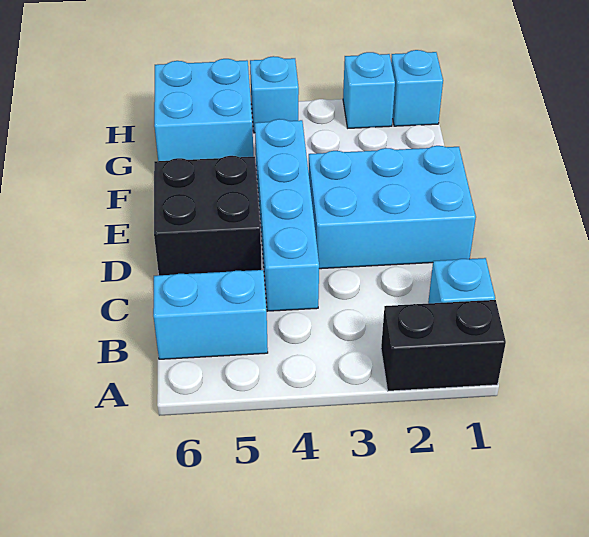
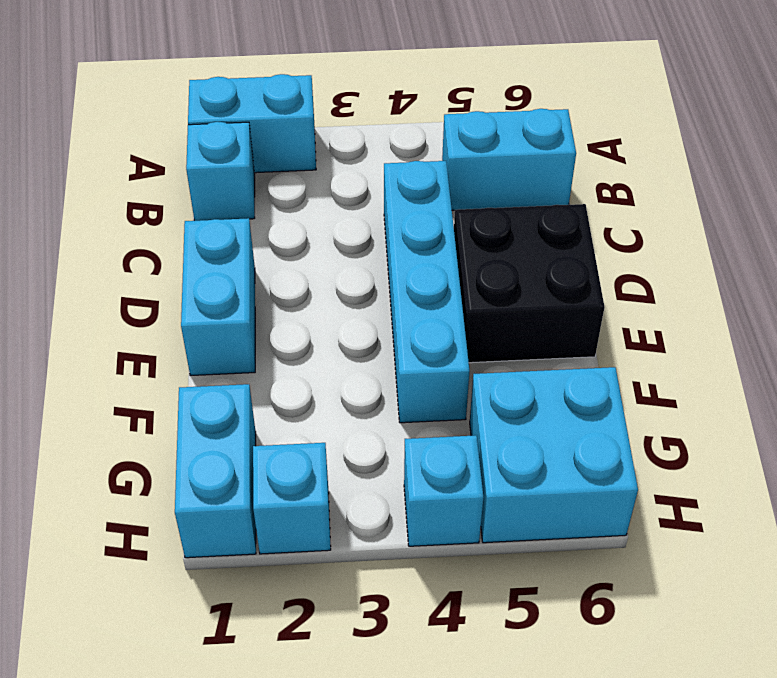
black brick A1:A2 level 1 -> cyan brick A1:A2 level 1
cyan brick D1:E3 level 1 -> cyan brick D1:E1 level 1
cyan brick H1 level 1 -> cyan brick G1:H1 level 1

